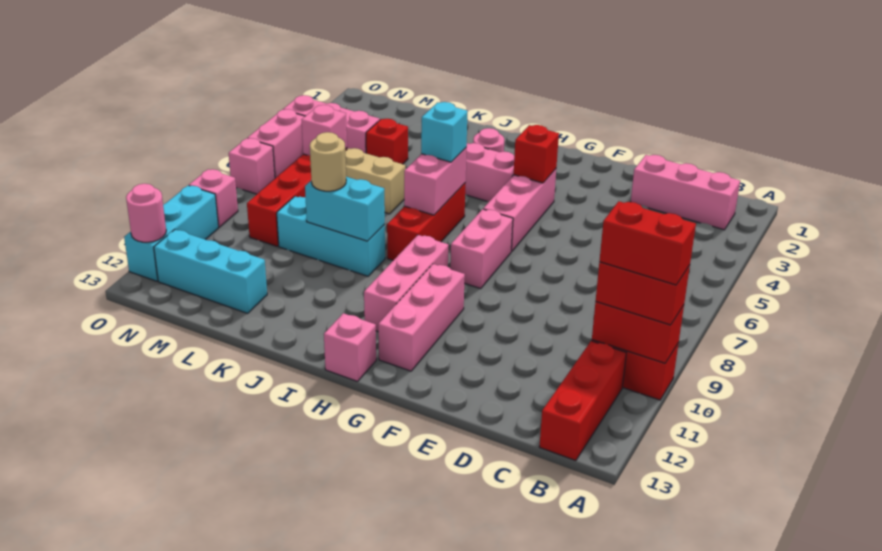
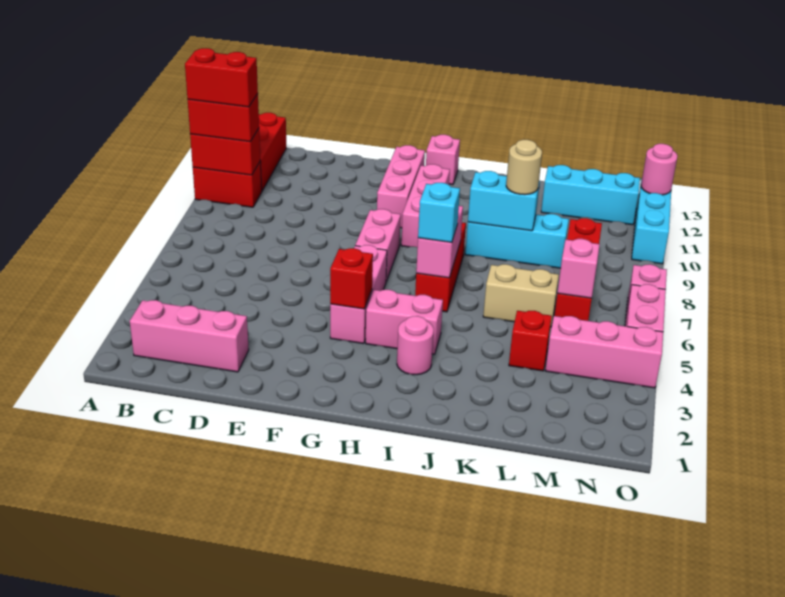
pink brick O9 level 1 -> none

